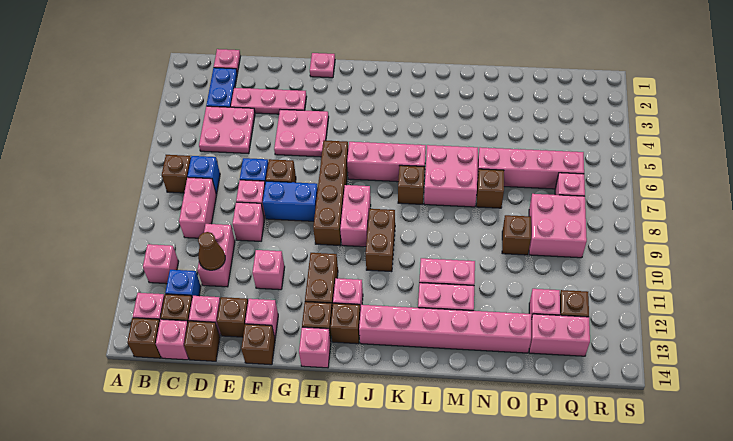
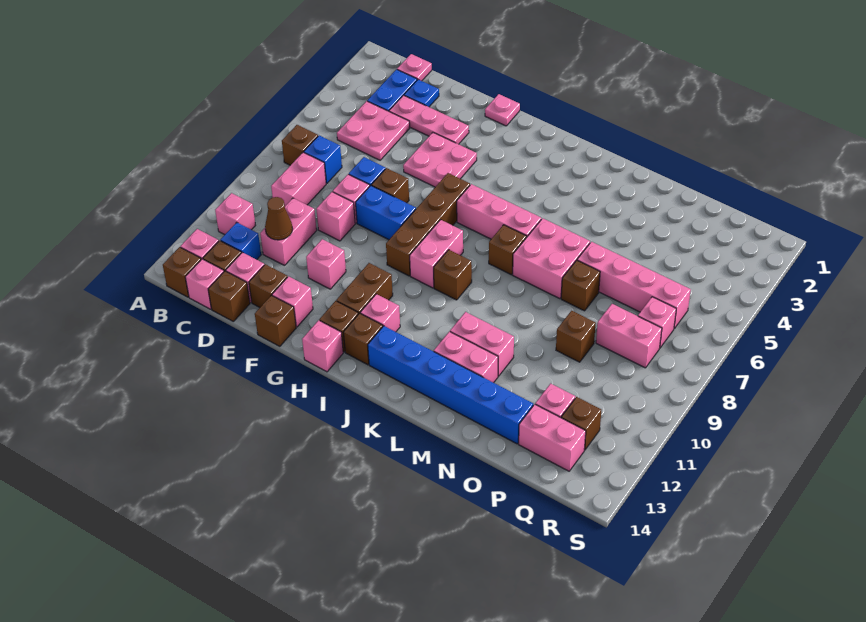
none -> blue plate D2 level 1
brown brick J9:J10 level 1 -> brown brick J9 level 1
pink brick J13:O13 level 1 -> blue brick J13:O13 level 1
pink brick P8:Q9 level 1 -> pink brick P8:Q8 level 1

